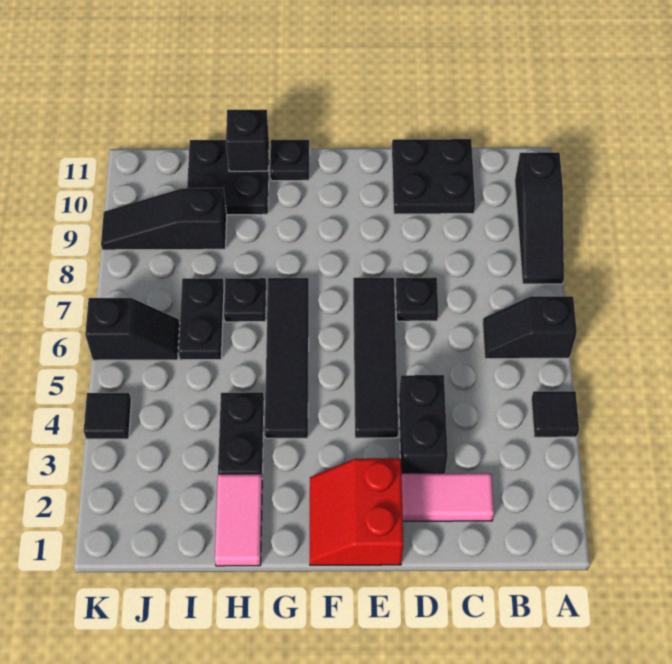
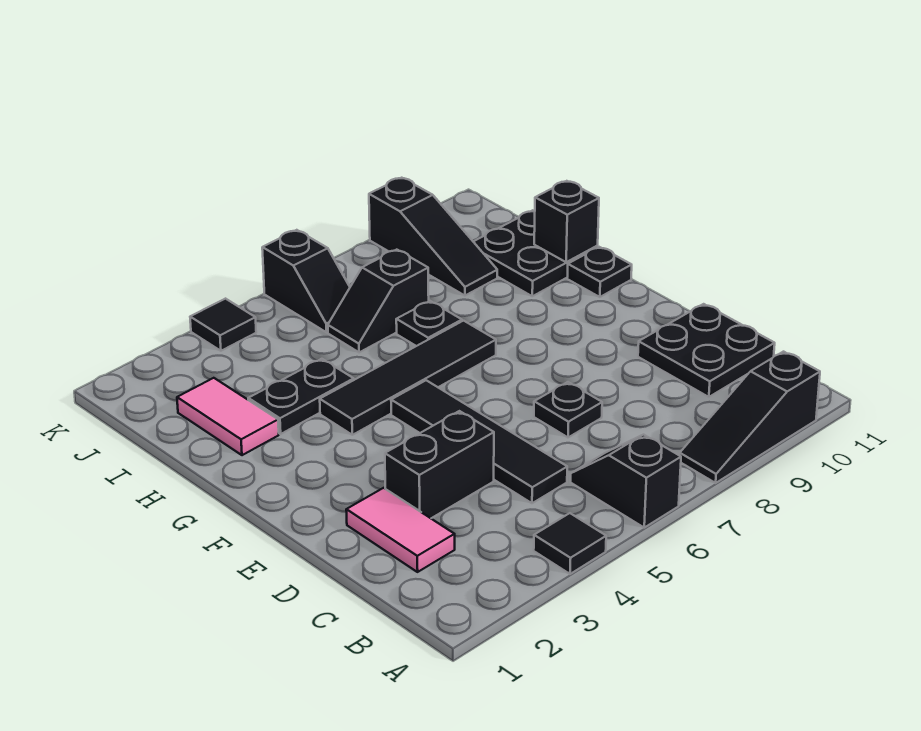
red slope E1:F2 level 1 top E -> none
black tile E4:E7 level 1 -> black tile C5:F5 level 1
pink tile H1:H2 level 1 -> pink tile H2:I2 level 1
black plate I6:I7 level 1 -> black slope I6:I7 level 1 top 7
black slope I9:K9 level 1 top I -> black slope I9:K9 level 1 top K

